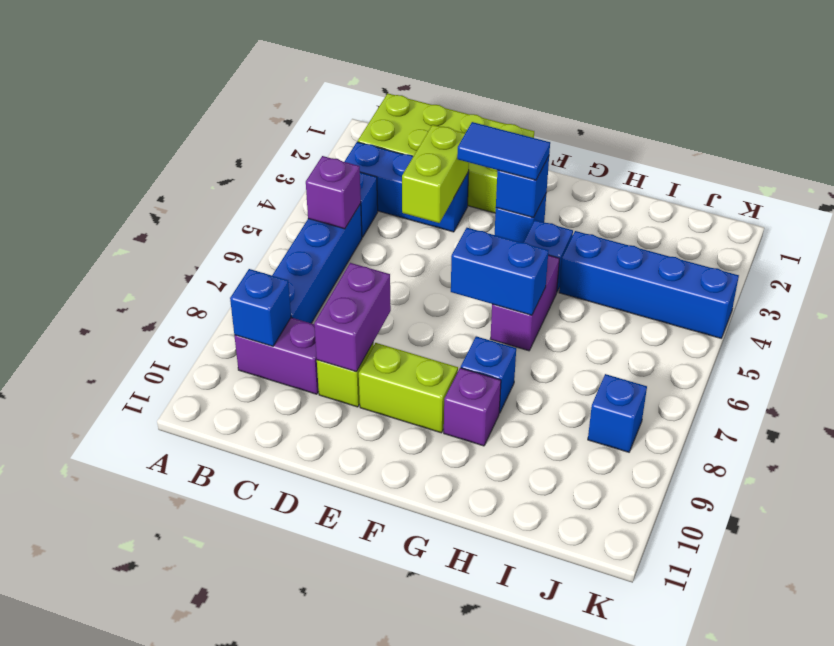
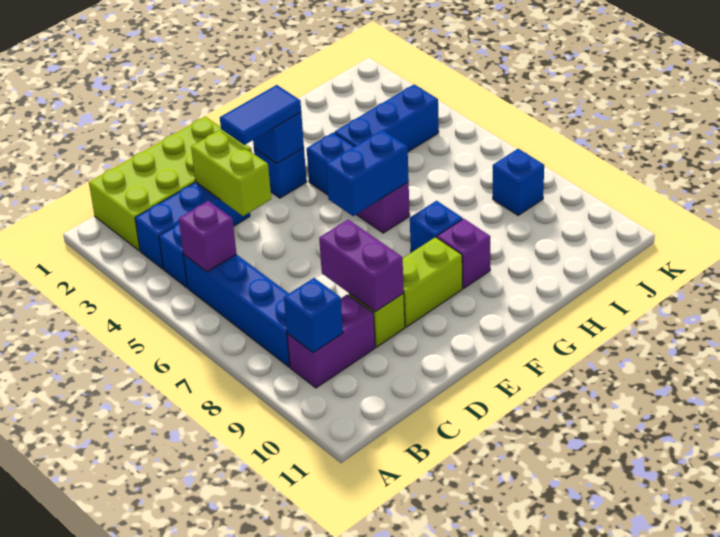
blue brick H4:K4 level 1 -> blue brick H4:J4 level 1

